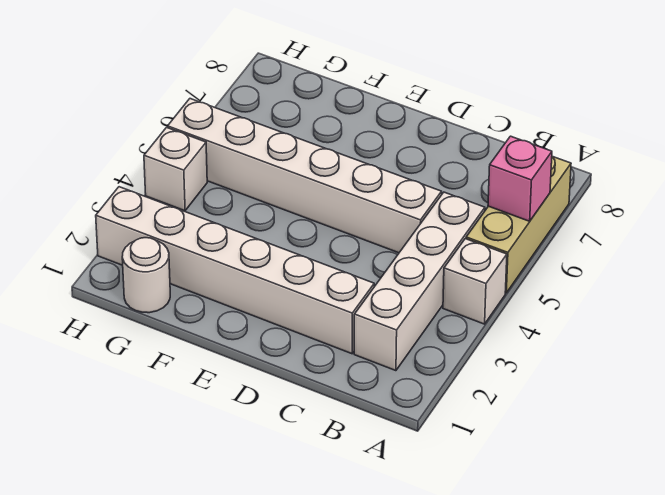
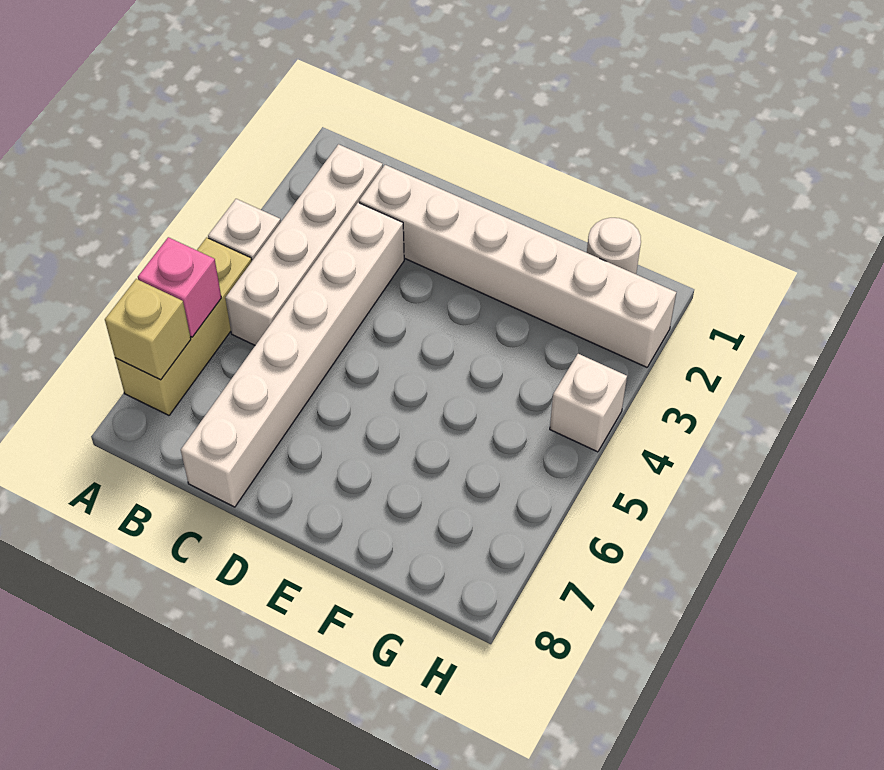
none -> tan brick A7 level 2
white brick C5:H5 level 1 -> white brick C3:C8 level 1

